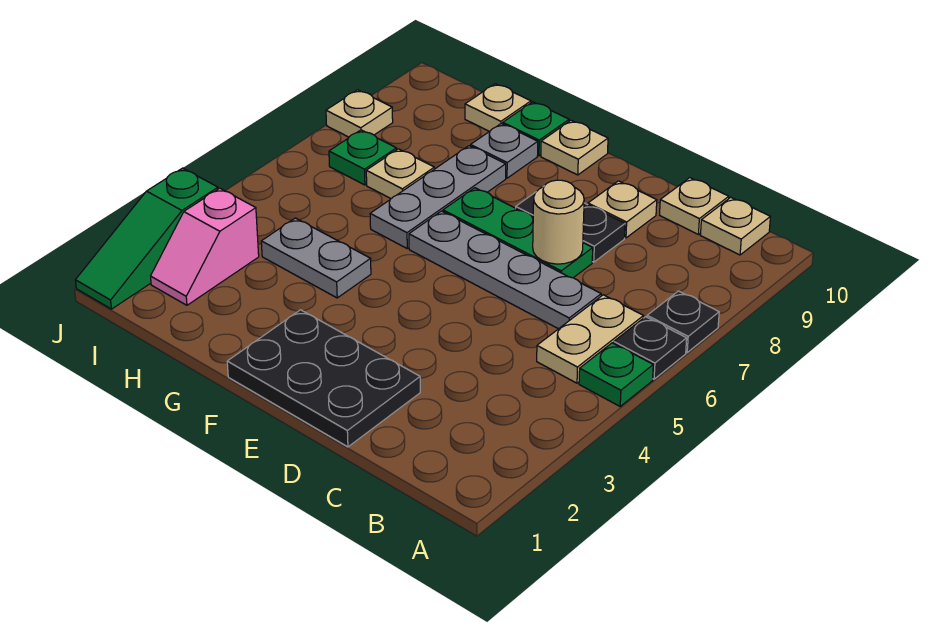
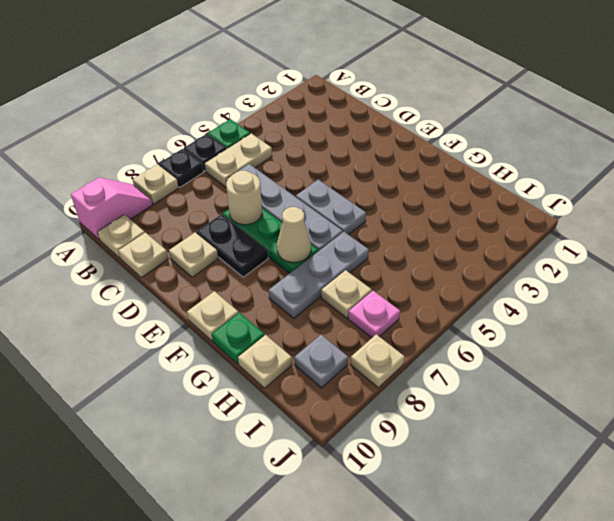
none -> tan plate A8 level 1
black plate D1:F2 level 1 -> none
none -> tan cone F7 level 2
grey plate G4:H4 level 1 -> grey plate E5:F5 level 1
grey plate G9 level 1 -> grey plate I9 level 1
pink slope I2:I3 level 1 top 3 -> pink slope A9:A10 level 1 top 10
green plate I7 level 1 -> pink plate I7 level 1
green slope J1:J3 level 1 top 3 -> none

